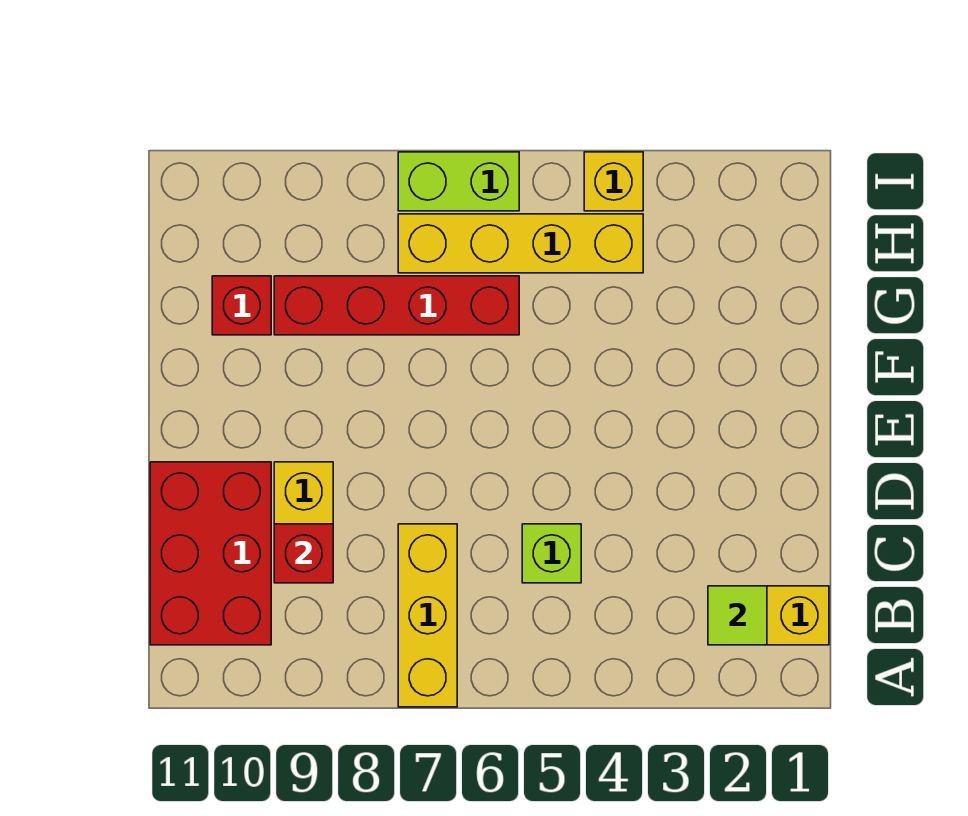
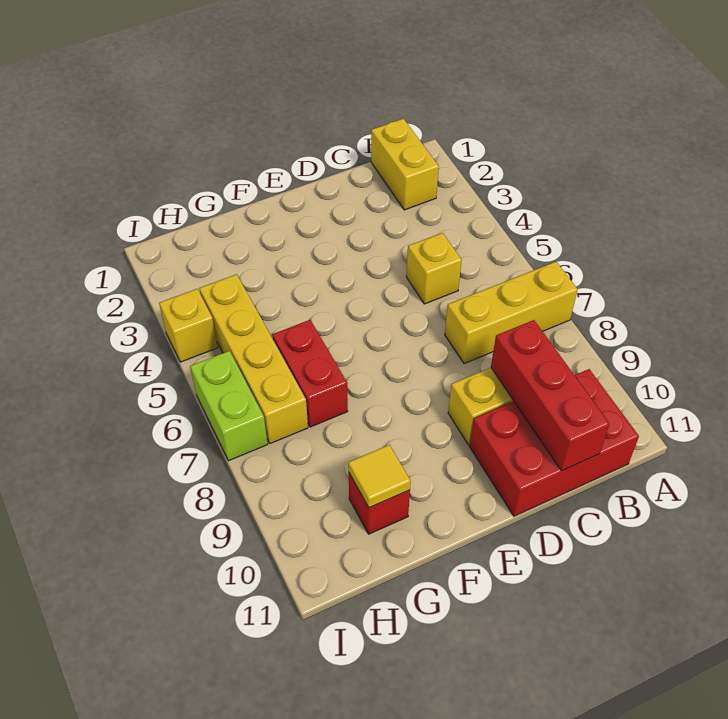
lime tile B2 level 2 -> none
lime brick C5 level 1 -> yellow brick C5 level 1
red brick C9 level 2 -> red brick C9:C11 level 2
red brick G6:G9 level 1 -> red brick G6:G7 level 1
none -> yellow tile G10 level 2

